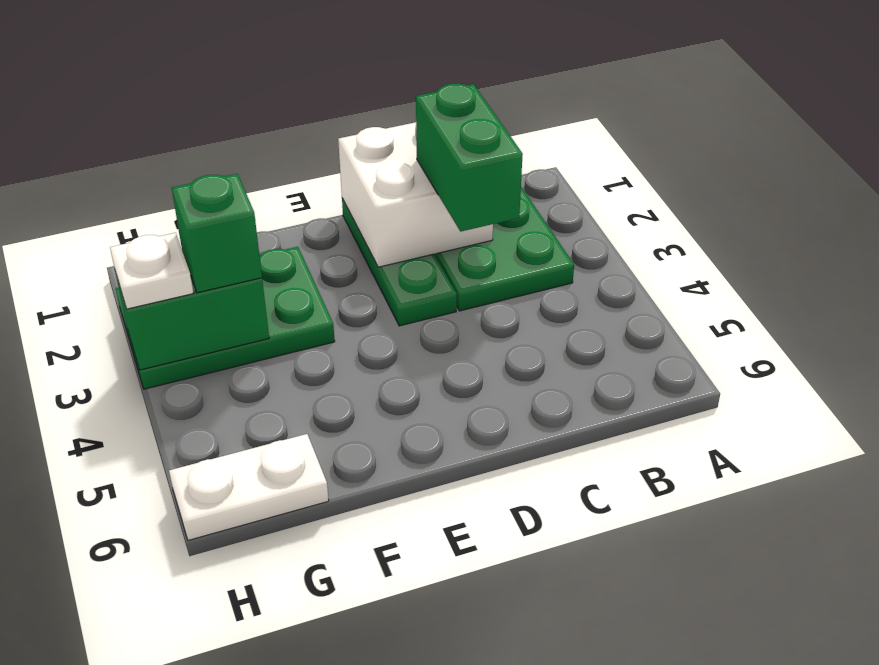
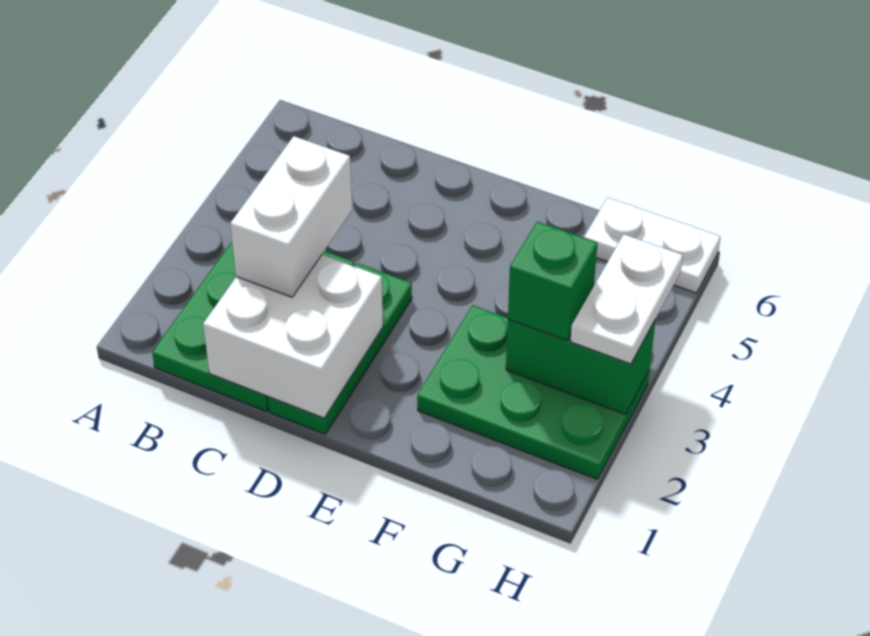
green brick C2:C3 level 3 -> white brick C2:C3 level 3
white plate H3 level 3 -> white plate H3:H4 level 3

